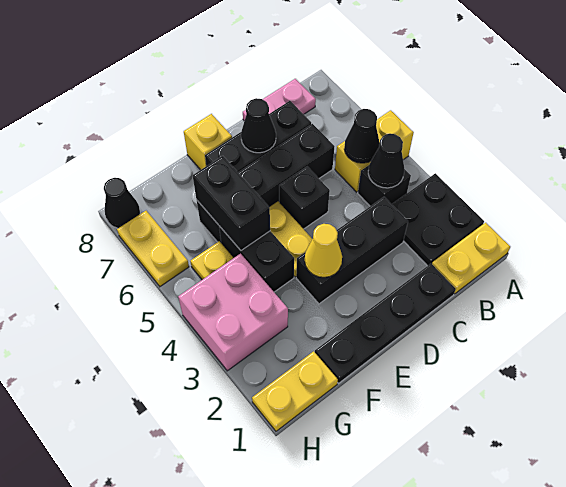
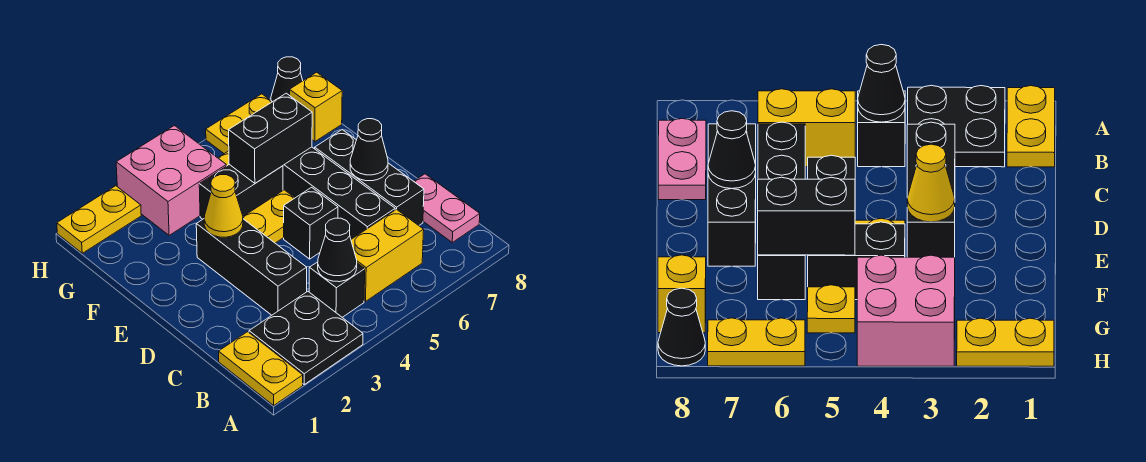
yellow brick A5:B5 level 1 -> yellow brick B5:B6 level 1
black cone B5 level 2 -> none
black plate C1:F1 level 1 -> none
yellow brick E8 level 1 -> yellow brick G8 level 1
yellow plate G1:H1 level 1 -> yellow plate H1:H2 level 1

